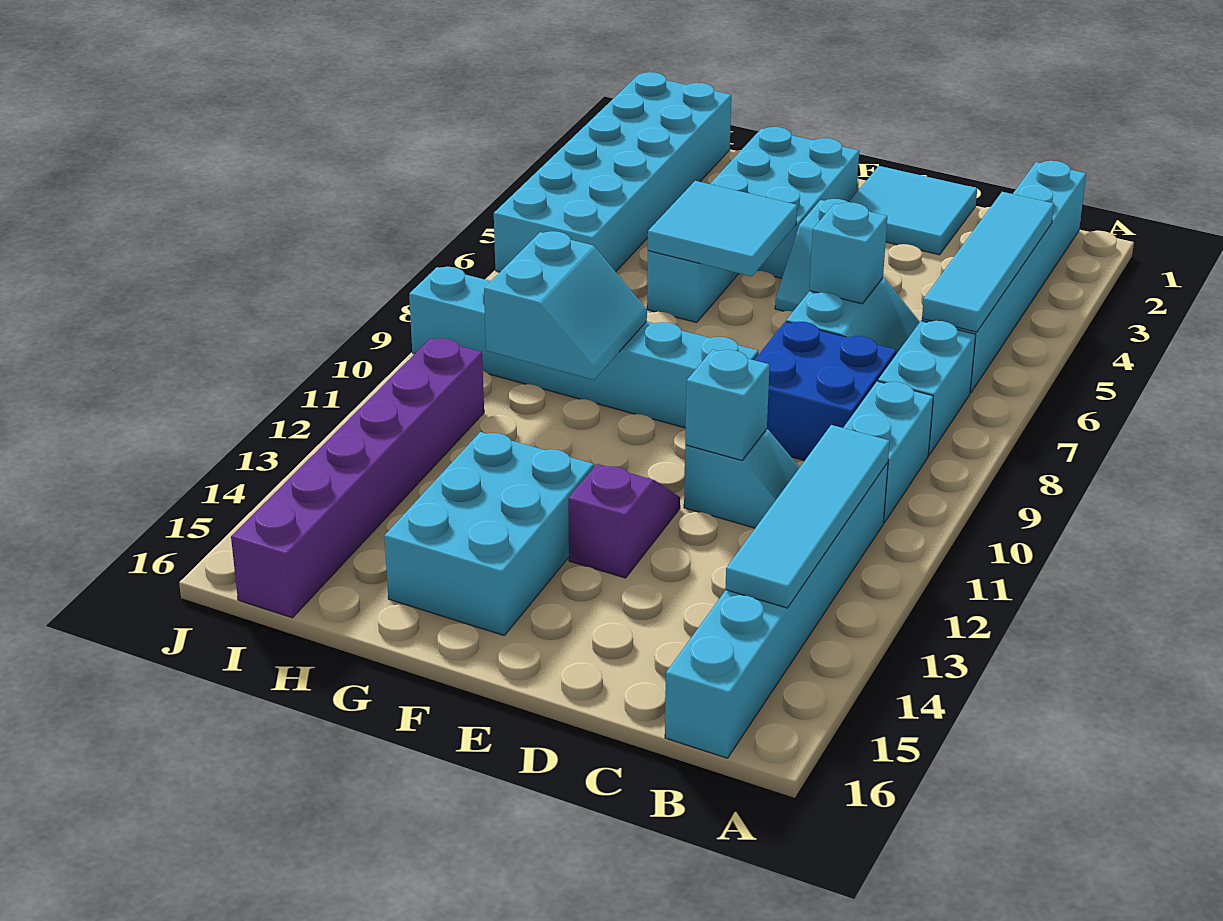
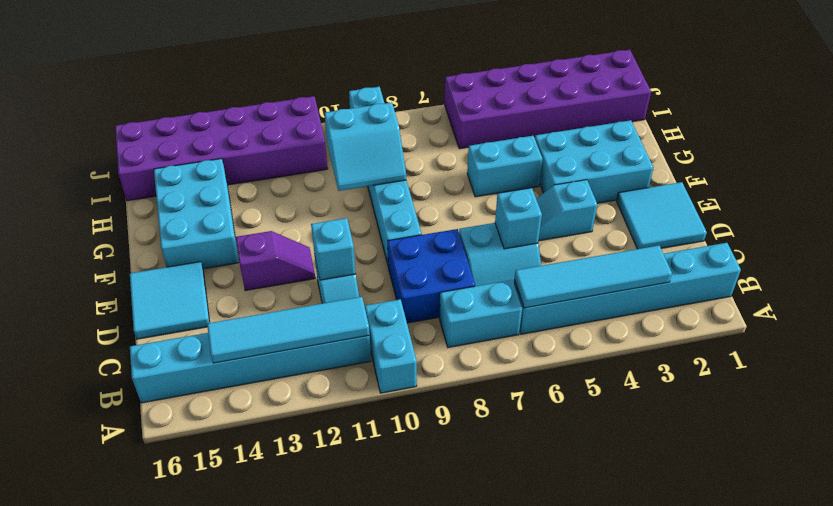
cyan brick B9:B10 level 1 -> cyan brick A10:B10 level 1
cyan tile F5:G6 level 2 -> cyan tile D15:E16 level 1
cyan brick F13:G15 level 1 -> cyan brick F14:H15 level 1
cyan brick I1:J6 level 1 -> purple brick I1:J6 level 1
purple brick I11:I16 level 1 -> purple brick I11:J16 level 1

